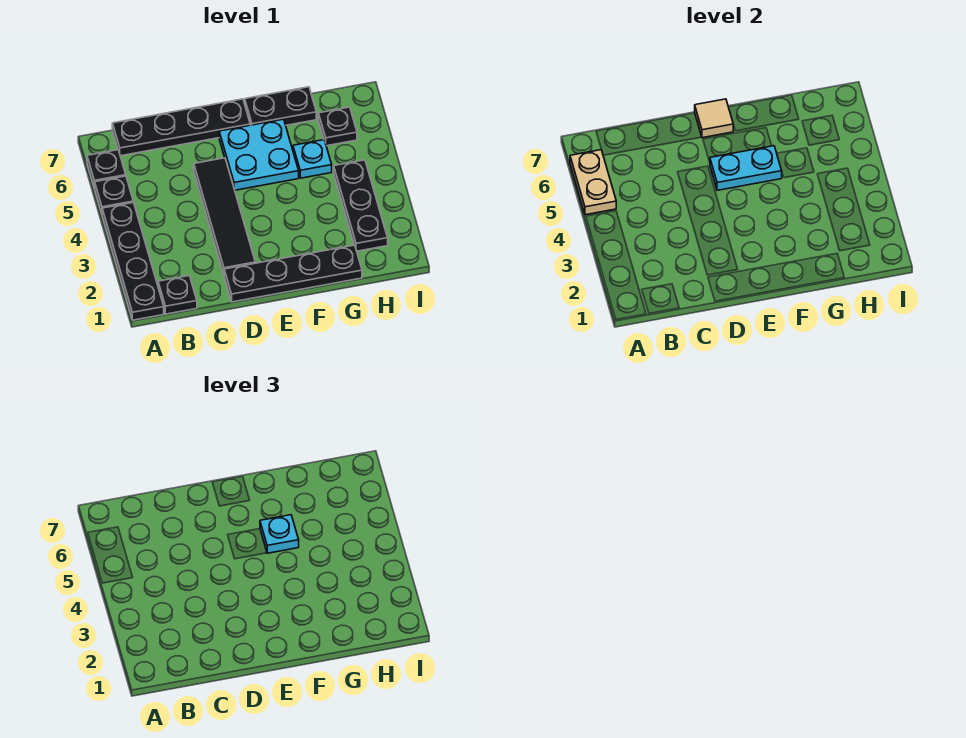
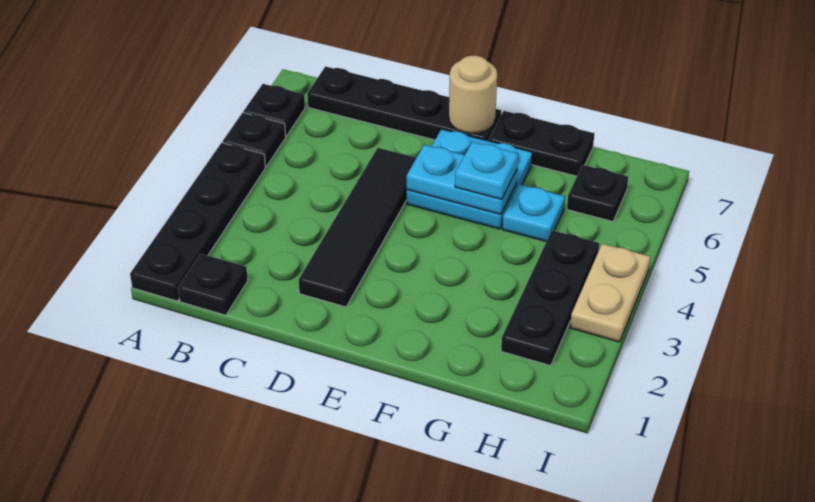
tan plate A5:A6 level 2 -> tan plate I3:I4 level 1
black plate D1:G1 level 1 -> none
tan tile E7 level 2 -> tan round brick E7 level 2

